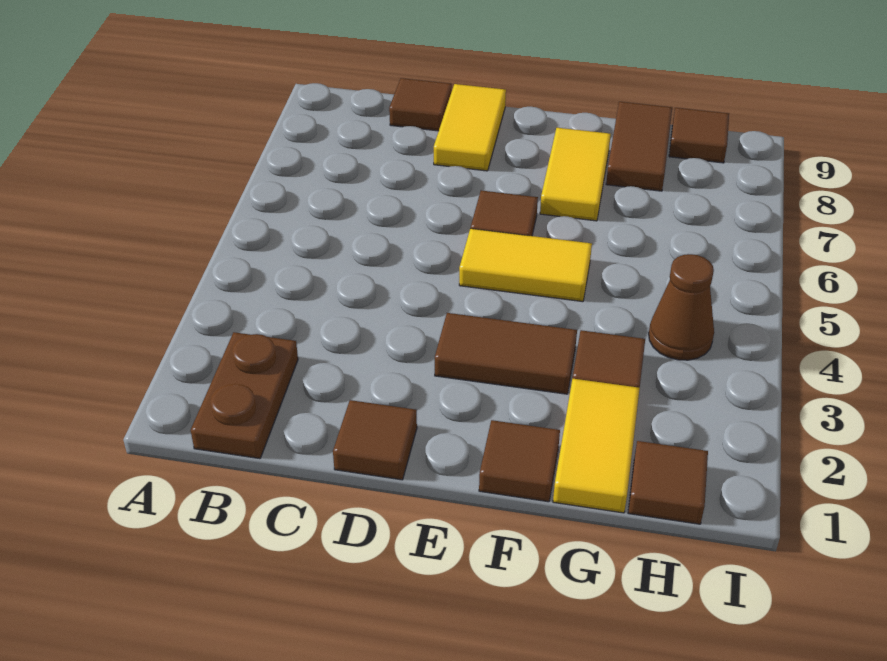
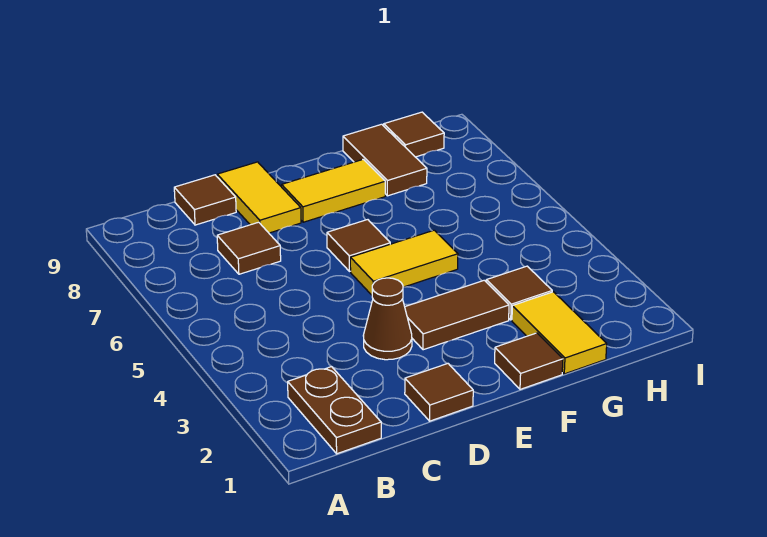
yellow tile F7:F8 level 1 -> yellow tile E8:F8 level 1
brown tile H1 level 1 -> brown tile C7 level 1
brown cone H4 level 1 -> brown cone D3 level 1

